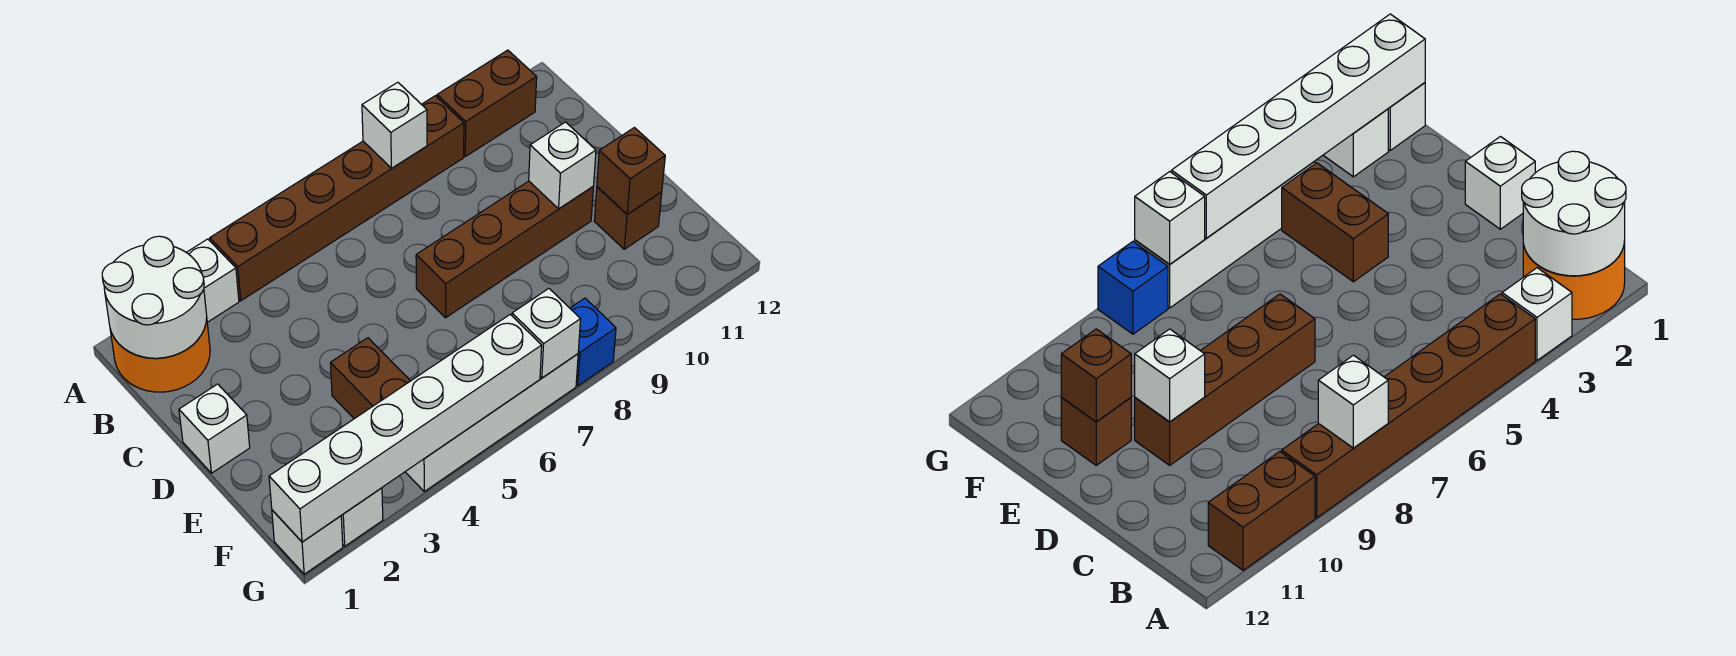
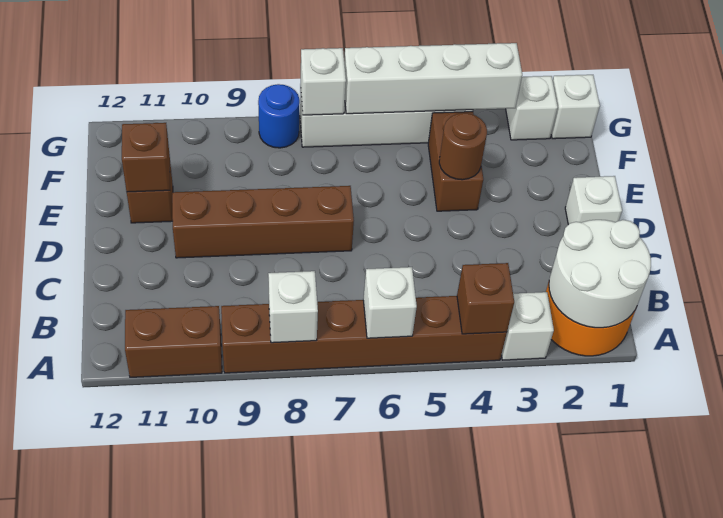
none -> brown brick A4 level 2
white brick D10 level 2 -> white brick A6 level 2
none -> brown round brick E4 level 2
white brick G1:G6 level 2 -> white brick G3:G6 level 2
blue brick G8 level 1 -> blue round brick G8 level 1

